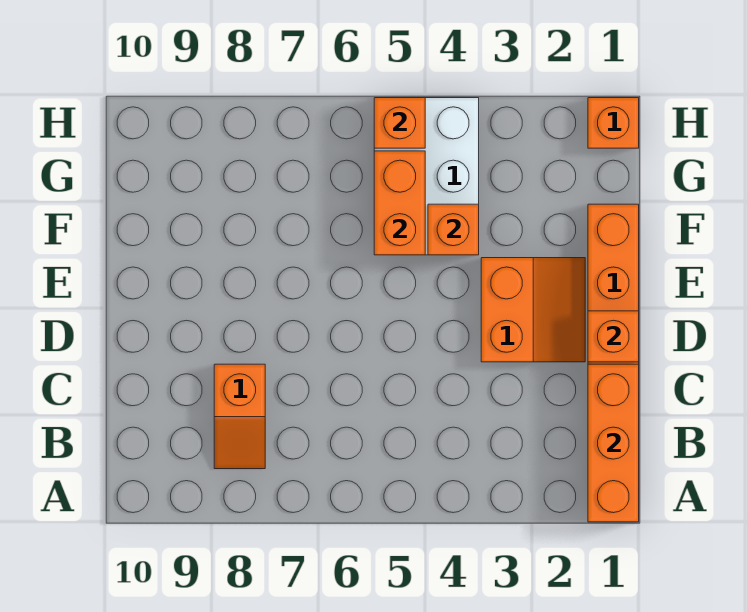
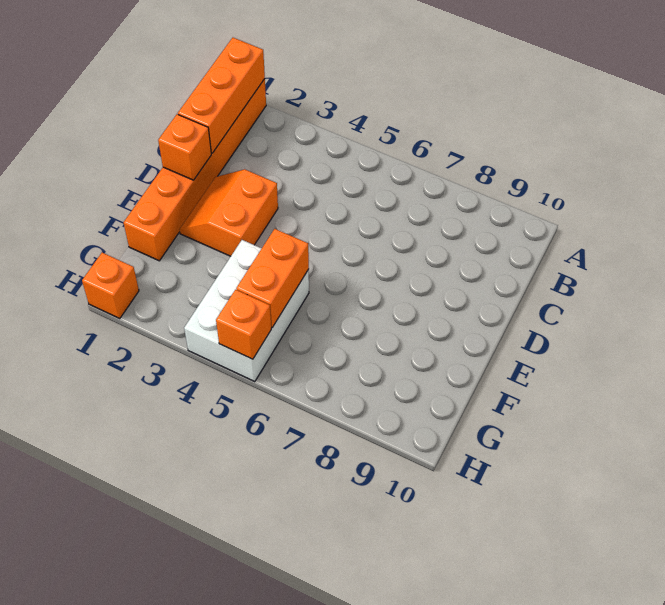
orange slope B8:C8 level 1 top C -> none
orange brick F4 level 2 -> none

